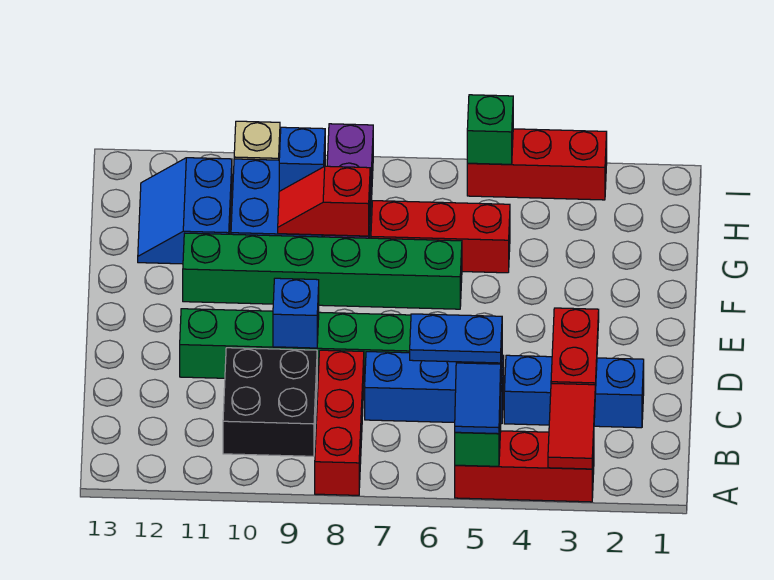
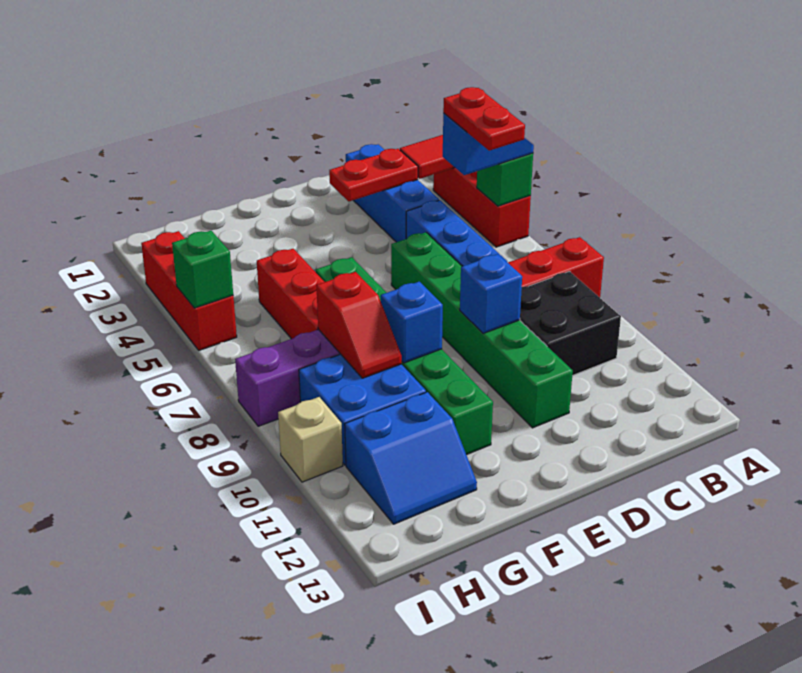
blue plate B5:B6 level 4 -> red plate B5:B6 level 4
blue brick H9 level 2 -> blue brick F9 level 2

